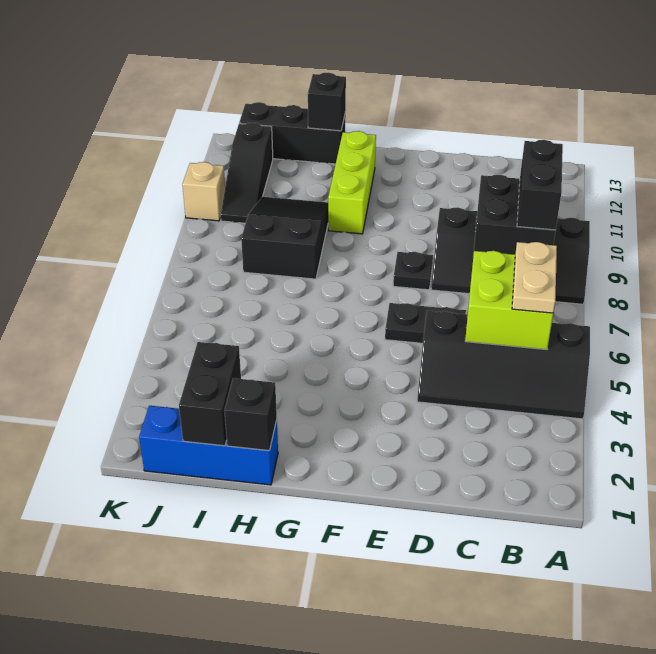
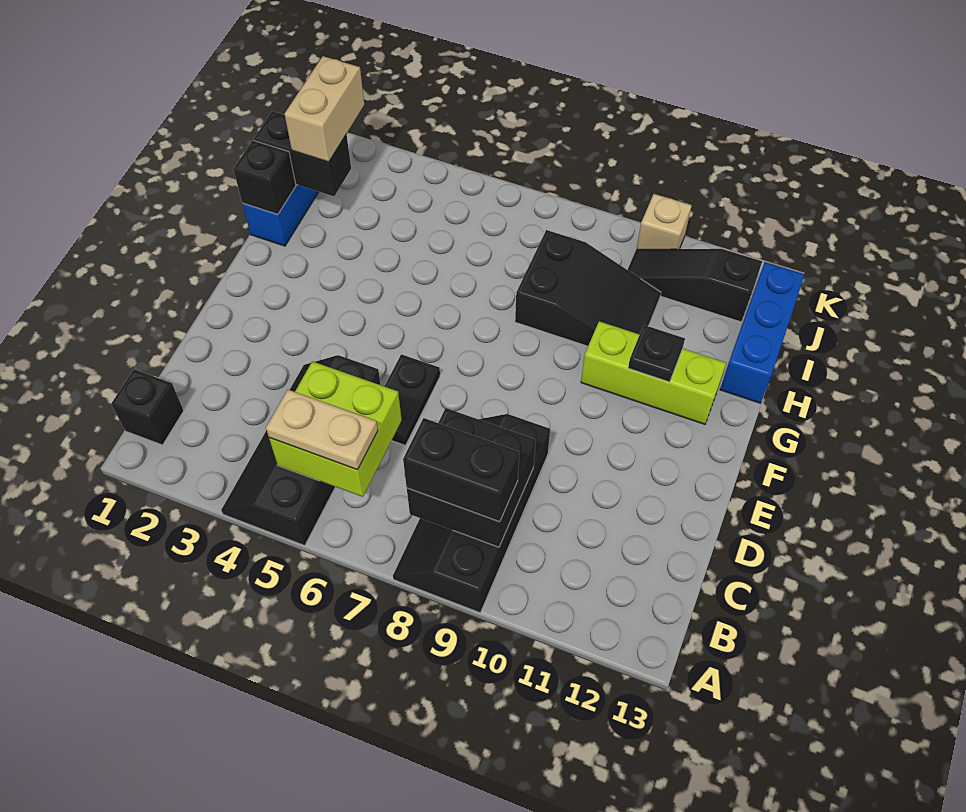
black plate E8 level 1 -> black plate G11 level 2
black brick H13:J13 level 1 -> blue brick H13:J13 level 1
black brick H13 level 2 -> black brick B1 level 1
none -> tan brick I2:J2 level 3

